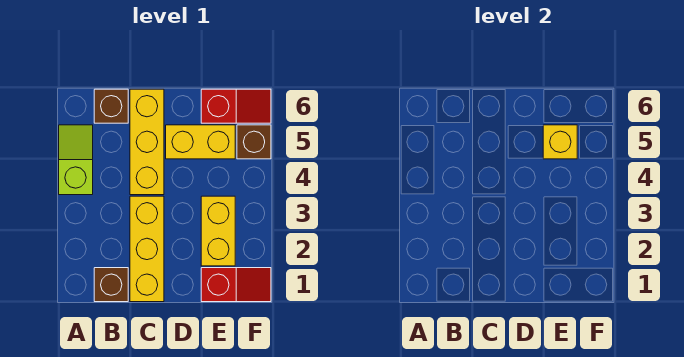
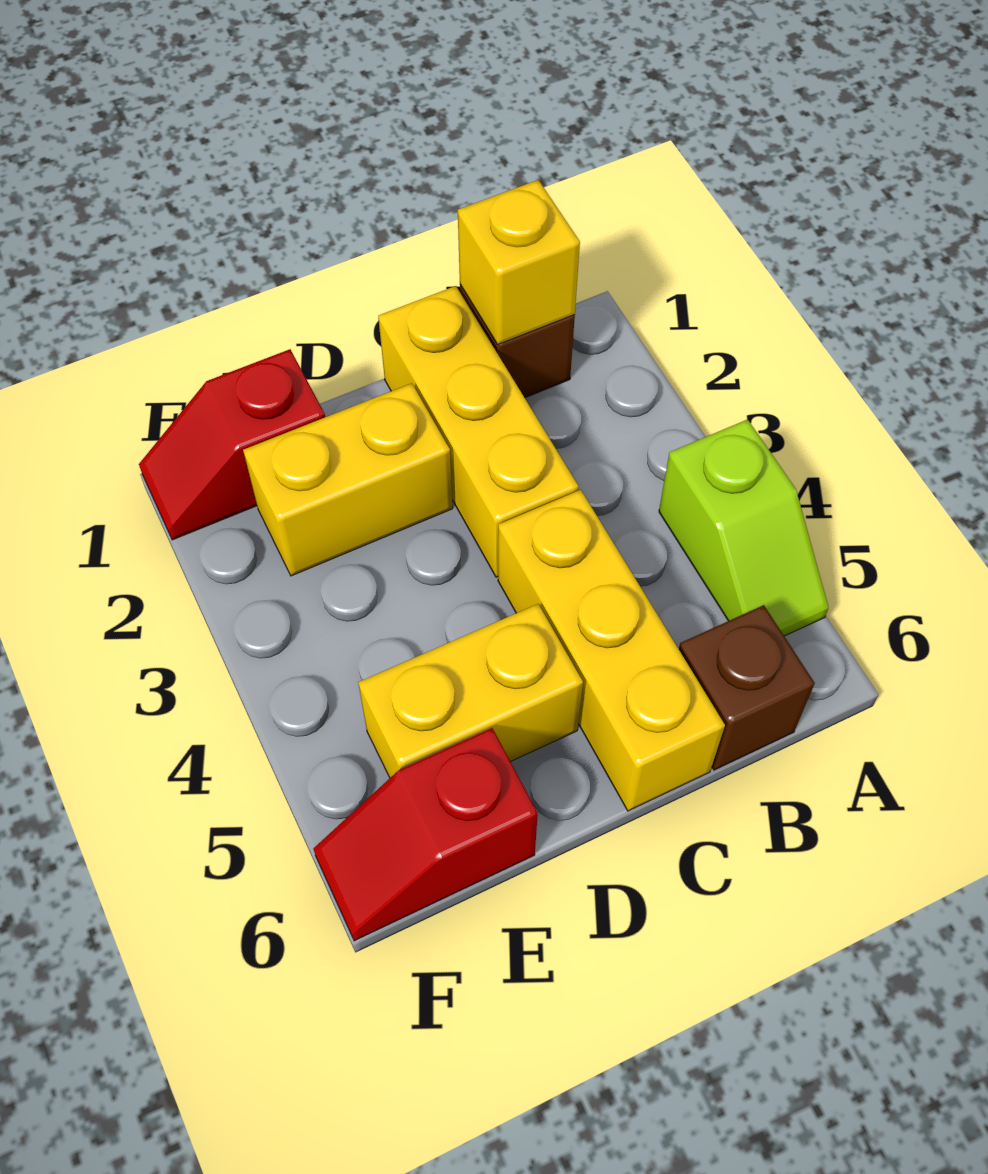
yellow brick E2:E3 level 1 -> yellow brick D2:E2 level 1
yellow brick E5 level 2 -> yellow brick B1 level 2
brown brick F5 level 1 -> none

